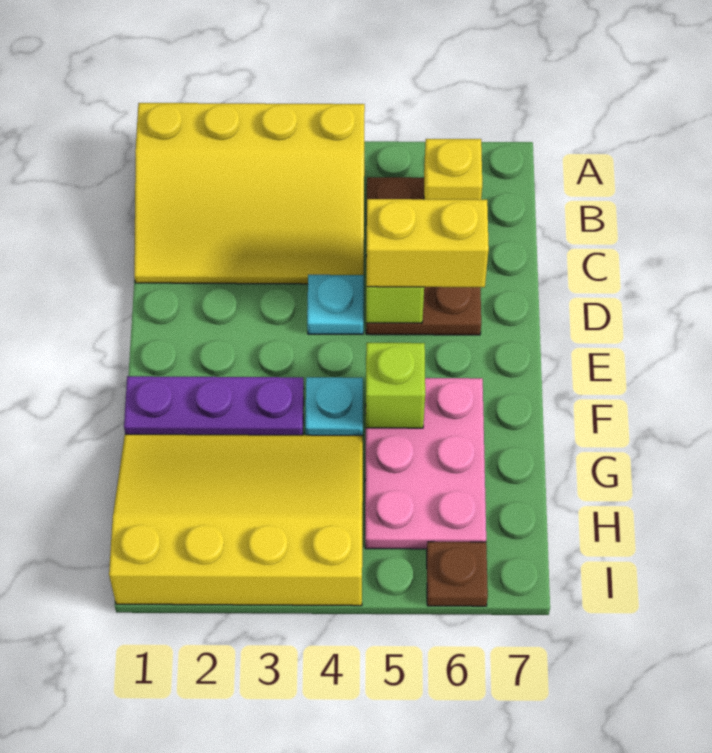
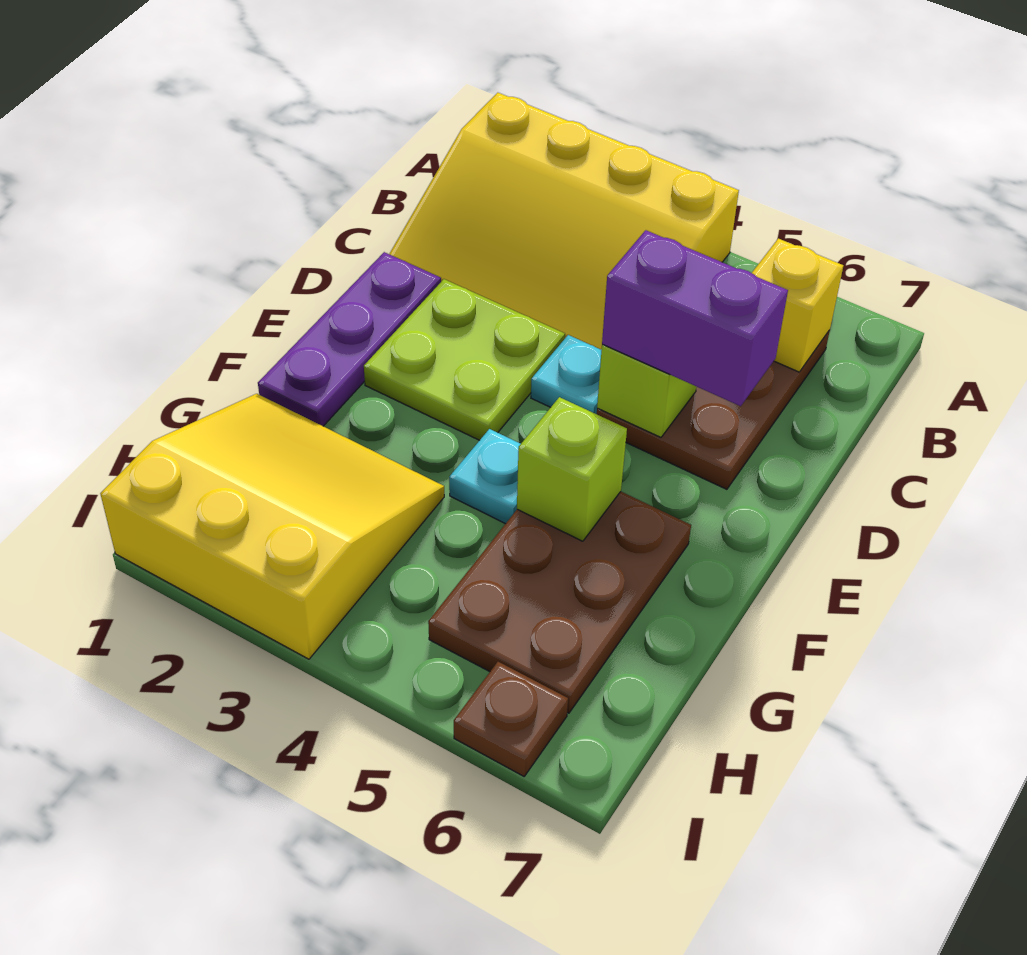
none -> lime plate D2:E3 level 1
yellow brick D5:D6 level 3 -> purple brick D5:D6 level 3
purple plate F1:F3 level 1 -> purple plate D1:F1 level 1
pink plate F5:H6 level 1 -> brown plate F5:H6 level 1
yellow slope G1:I4 level 1 top I -> yellow slope G1:I3 level 1 top I

